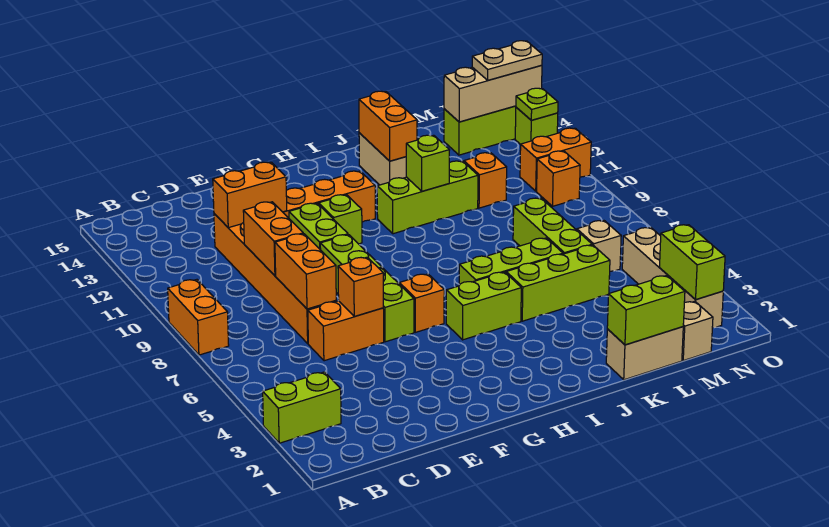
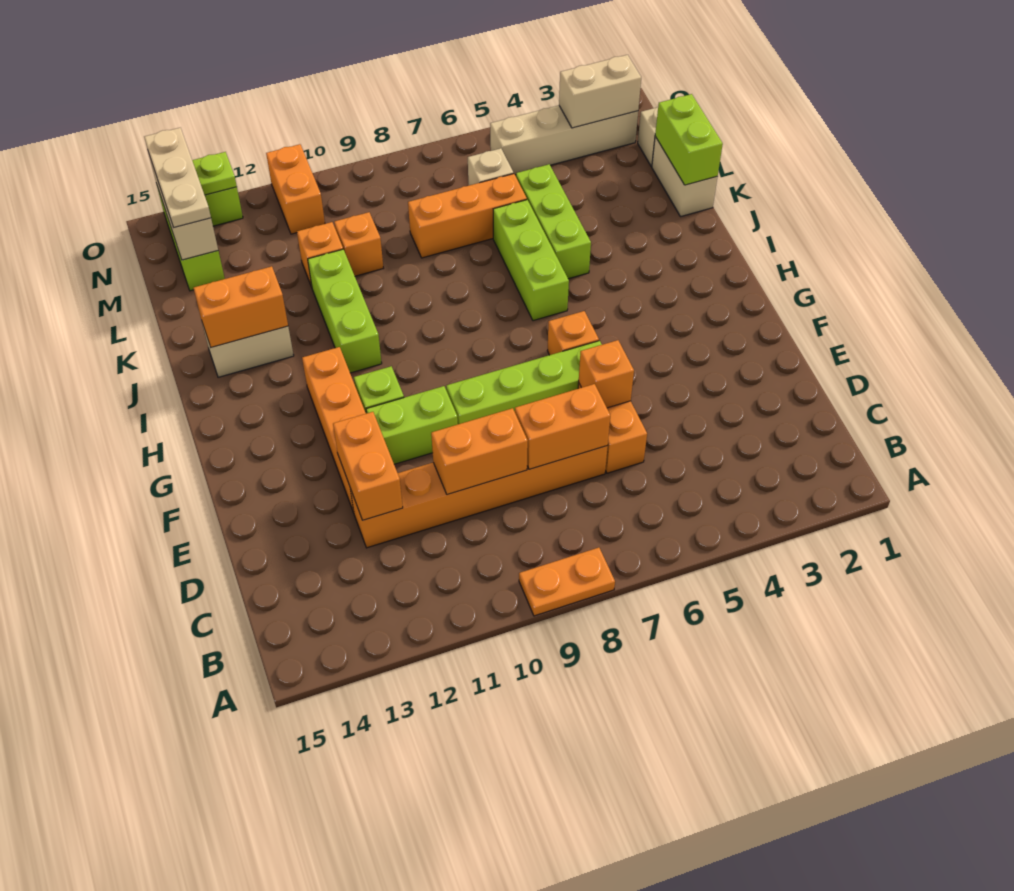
lime brick A3:B3 level 1 -> none
orange brick A8:A9 level 1 -> orange plate A8:A9 level 1
lime brick H5:I5 level 1 -> none
lime brick J11 level 2 -> none
lime brick L6:L8 level 1 -> orange brick L6:L8 level 1
lime brick N2:N3 level 2 -> tan brick N2:N3 level 2
orange brick N10 level 1 -> orange brick L10 level 1
tan plate N14:O14 level 3 -> tan plate M14:O14 level 3

